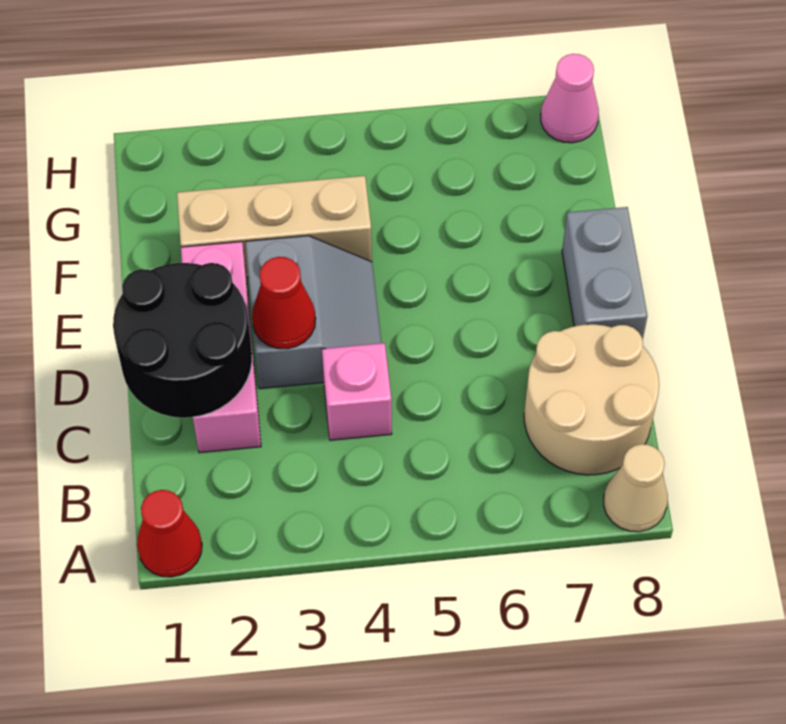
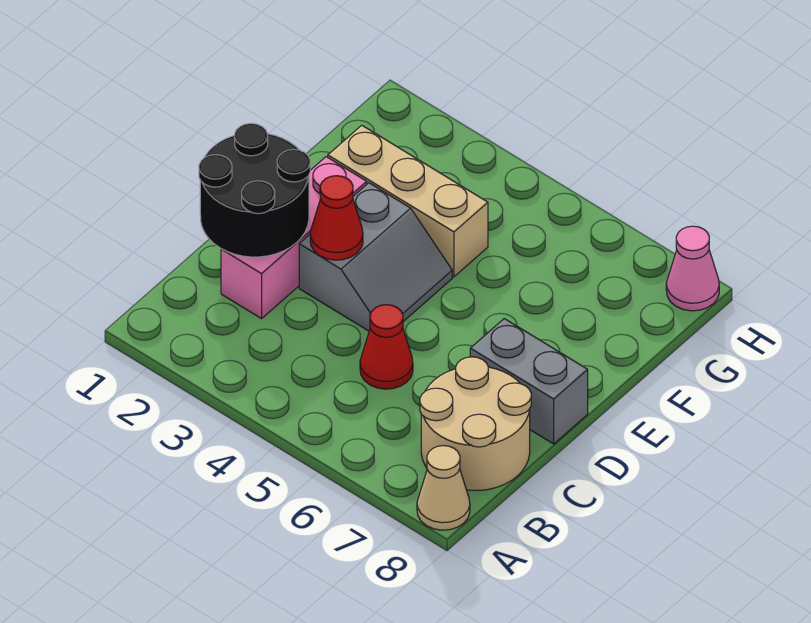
red cone A1 level 1 -> red cone C5 level 1
pink brick C4 level 1 -> none
grey brick D8:E8 level 1 -> grey brick D7:D8 level 1

